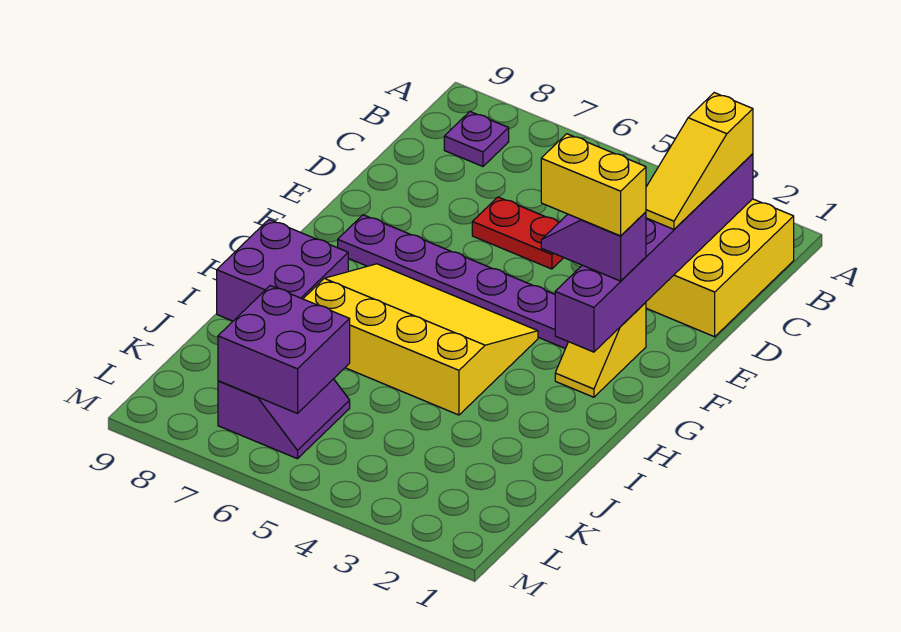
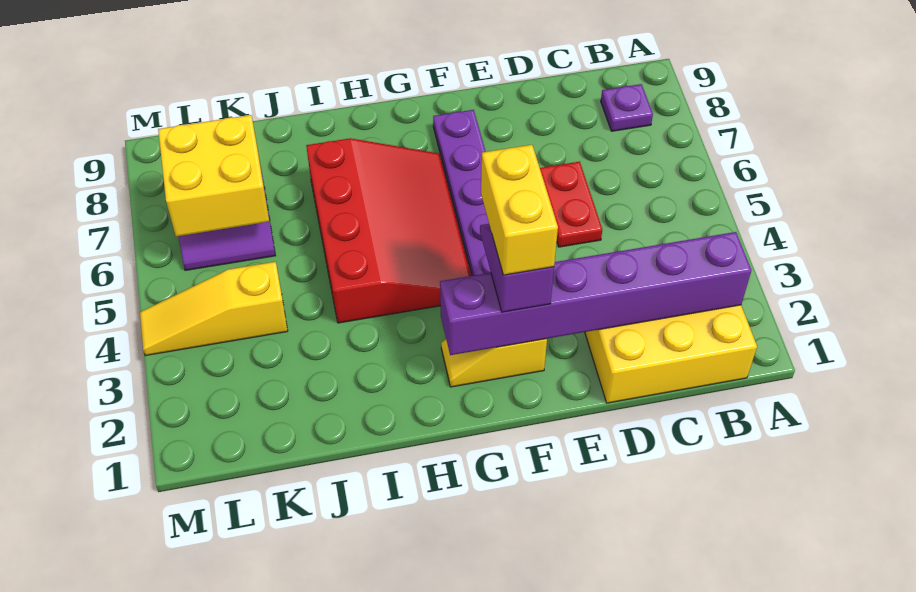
yellow slope B2:D2 level 3 top B -> yellow slope K4:M4 level 1 top K
yellow slope G4:I7 level 1 top I -> red slope G4:I7 level 1 top I
purple brick H8:I9 level 1 -> none
purple brick K6:L7 level 2 -> yellow brick K6:L7 level 2

